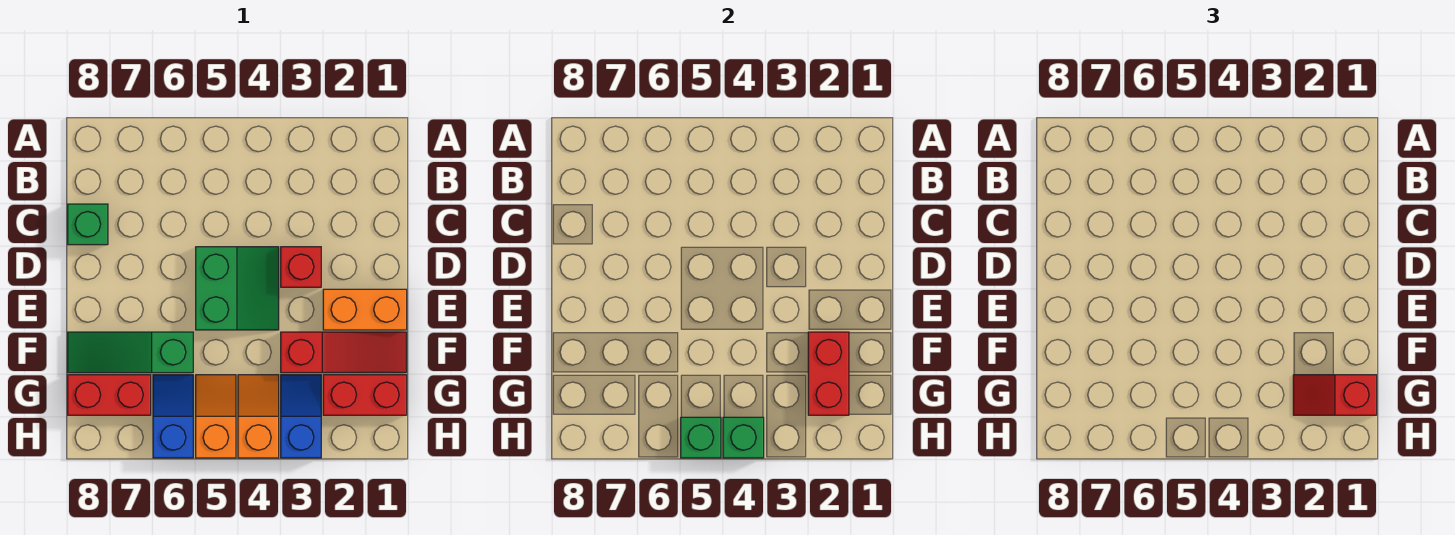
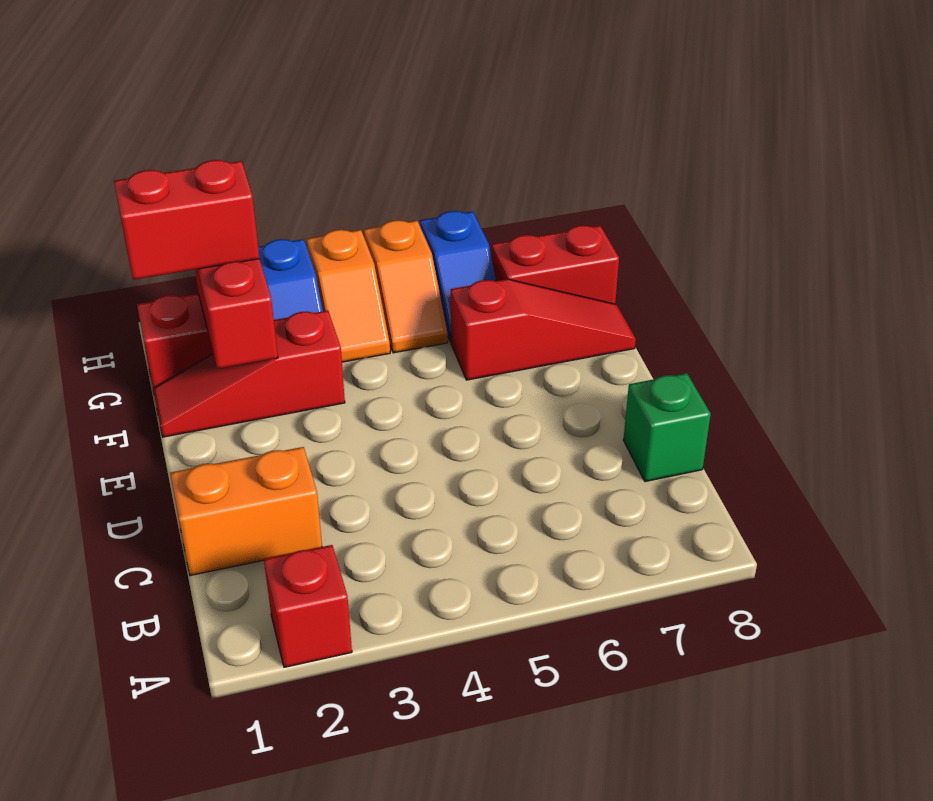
red brick D3 level 1 -> red brick A2 level 1
green slope D4:E5 level 1 top 5 -> none
orange brick E1:E2 level 1 -> orange brick C1:C2 level 1
green slope F6:F8 level 1 top 6 -> red slope F6:F8 level 1 top 6
red slope G1:G2 level 3 top 1 -> red brick G1:G2 level 3
green brick H4 level 2 -> none
green brick H5 level 2 -> none

